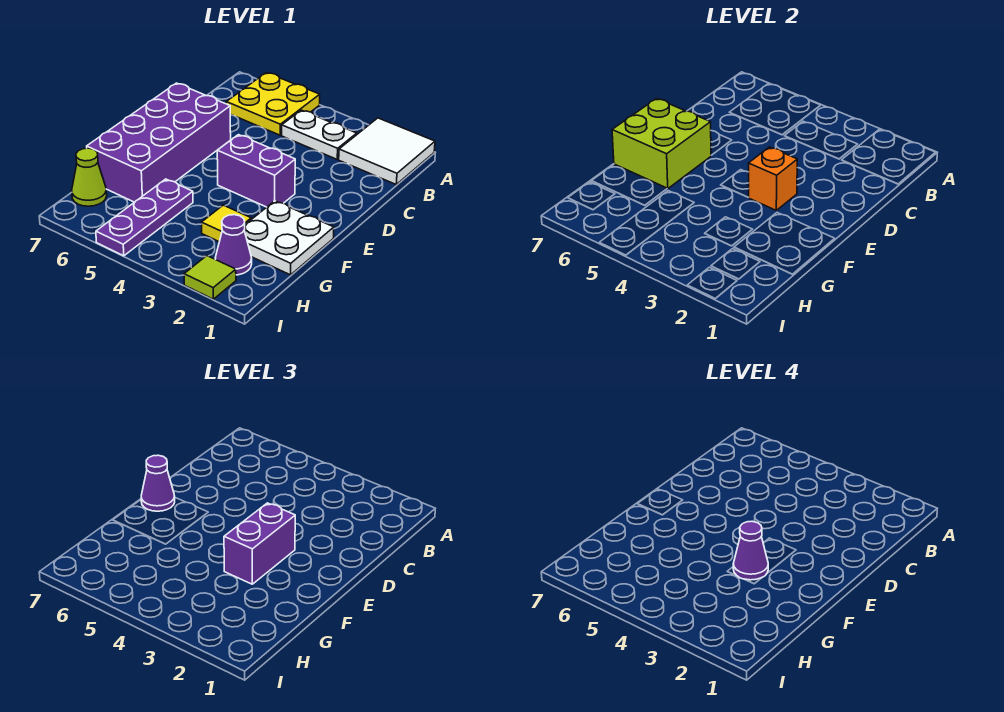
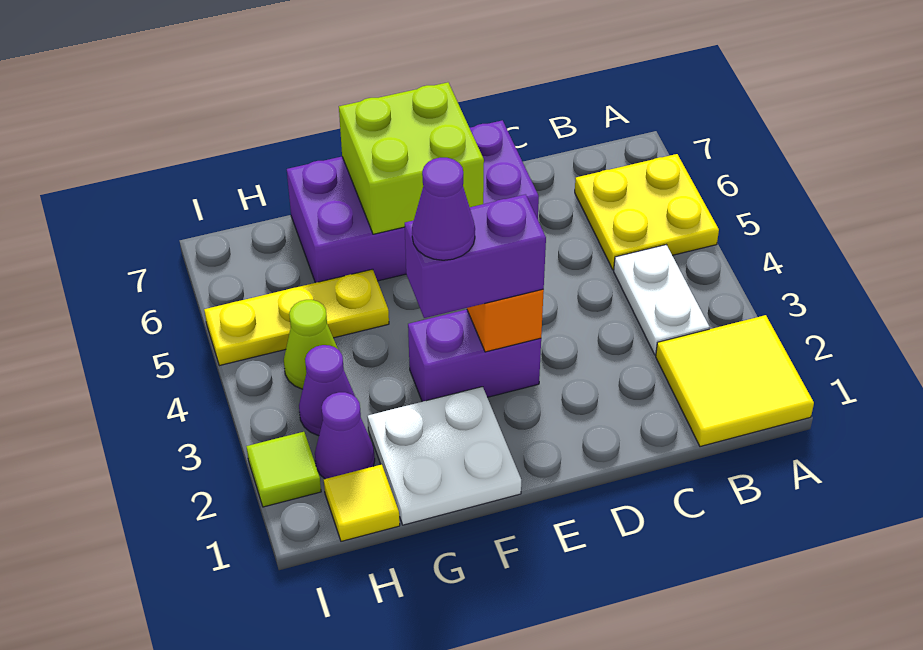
white tile A1:B2 level 1 -> yellow tile A1:B2 level 1
purple brick E3:E4 level 1 -> purple brick E3:F3 level 1
purple cone E7 level 3 -> purple cone H3 level 1
yellow tile G3 level 1 -> yellow tile H1 level 1
purple plate G5:I5 level 1 -> yellow plate G5:I5 level 1
lime cone H7 level 1 -> lime cone H4 level 1

